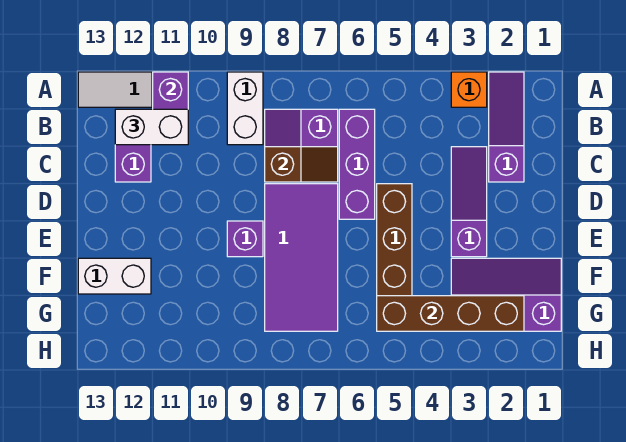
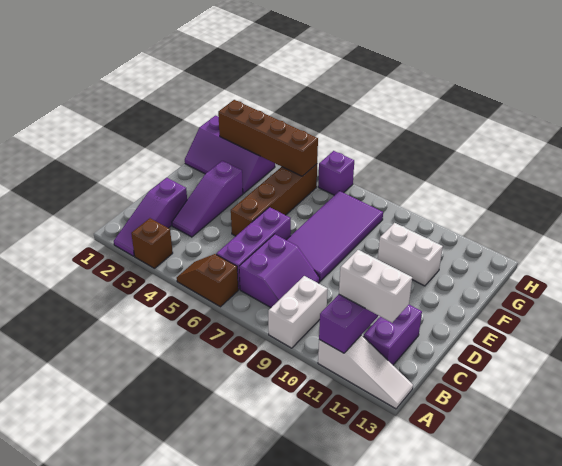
orange brick A3 level 1 -> brown brick A3 level 1
brown slope C7:C8 level 2 top 8 -> brown slope A5:A6 level 1 top 6
purple brick E9 level 1 -> purple brick H6 level 1
white brick F12:F13 level 1 -> white brick F10:F11 level 1

